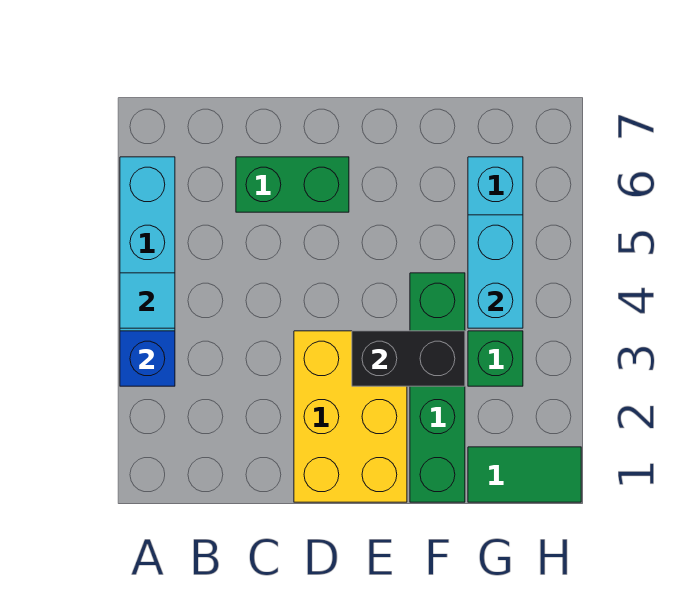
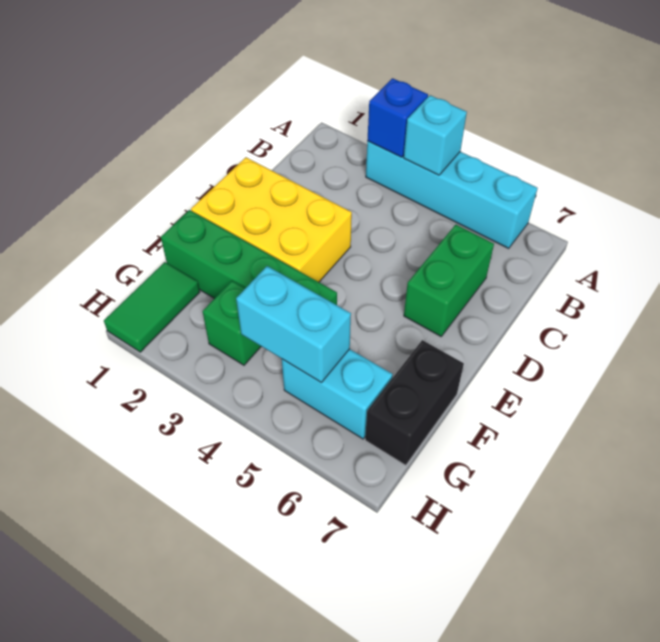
cyan tile A4 level 2 -> cyan brick A4 level 2
black brick E3:F3 level 2 -> black brick F7:G7 level 1

